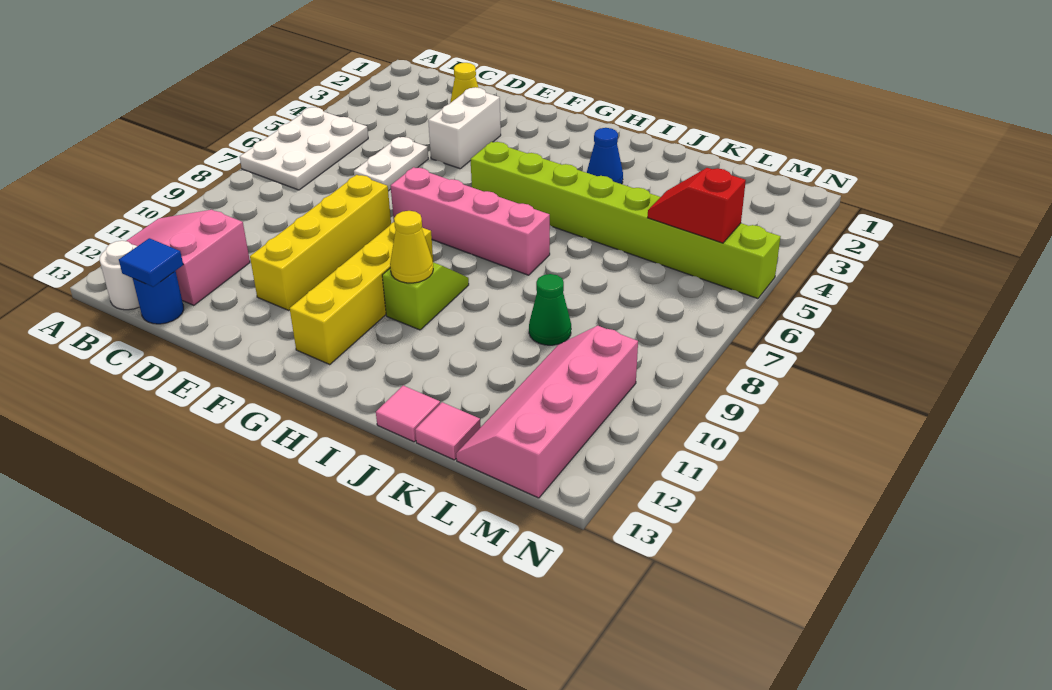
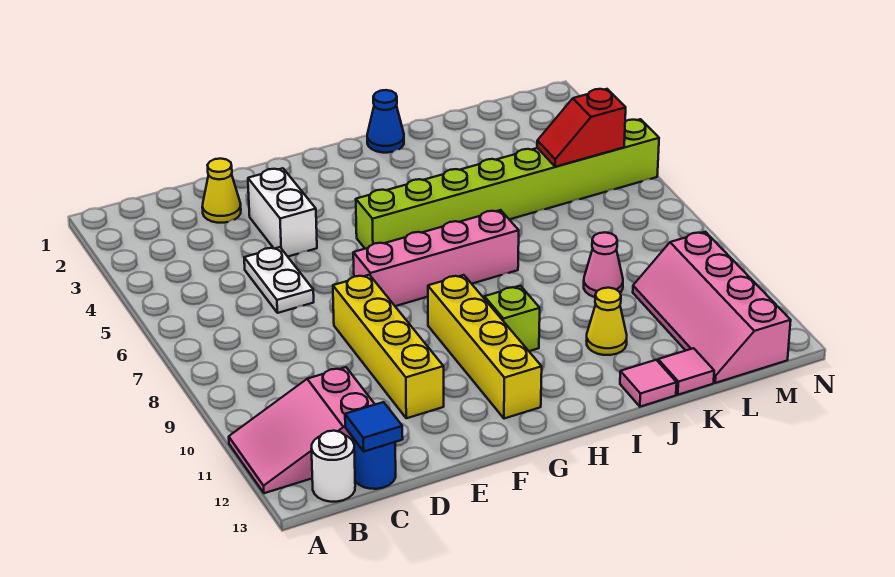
white plate A5:B7 level 1 -> none
yellow cone H10 level 2 -> yellow cone J11 level 1
blue cone I3 level 1 -> blue cone I1 level 1
green cone K9 level 1 -> pink cone K9 level 1

